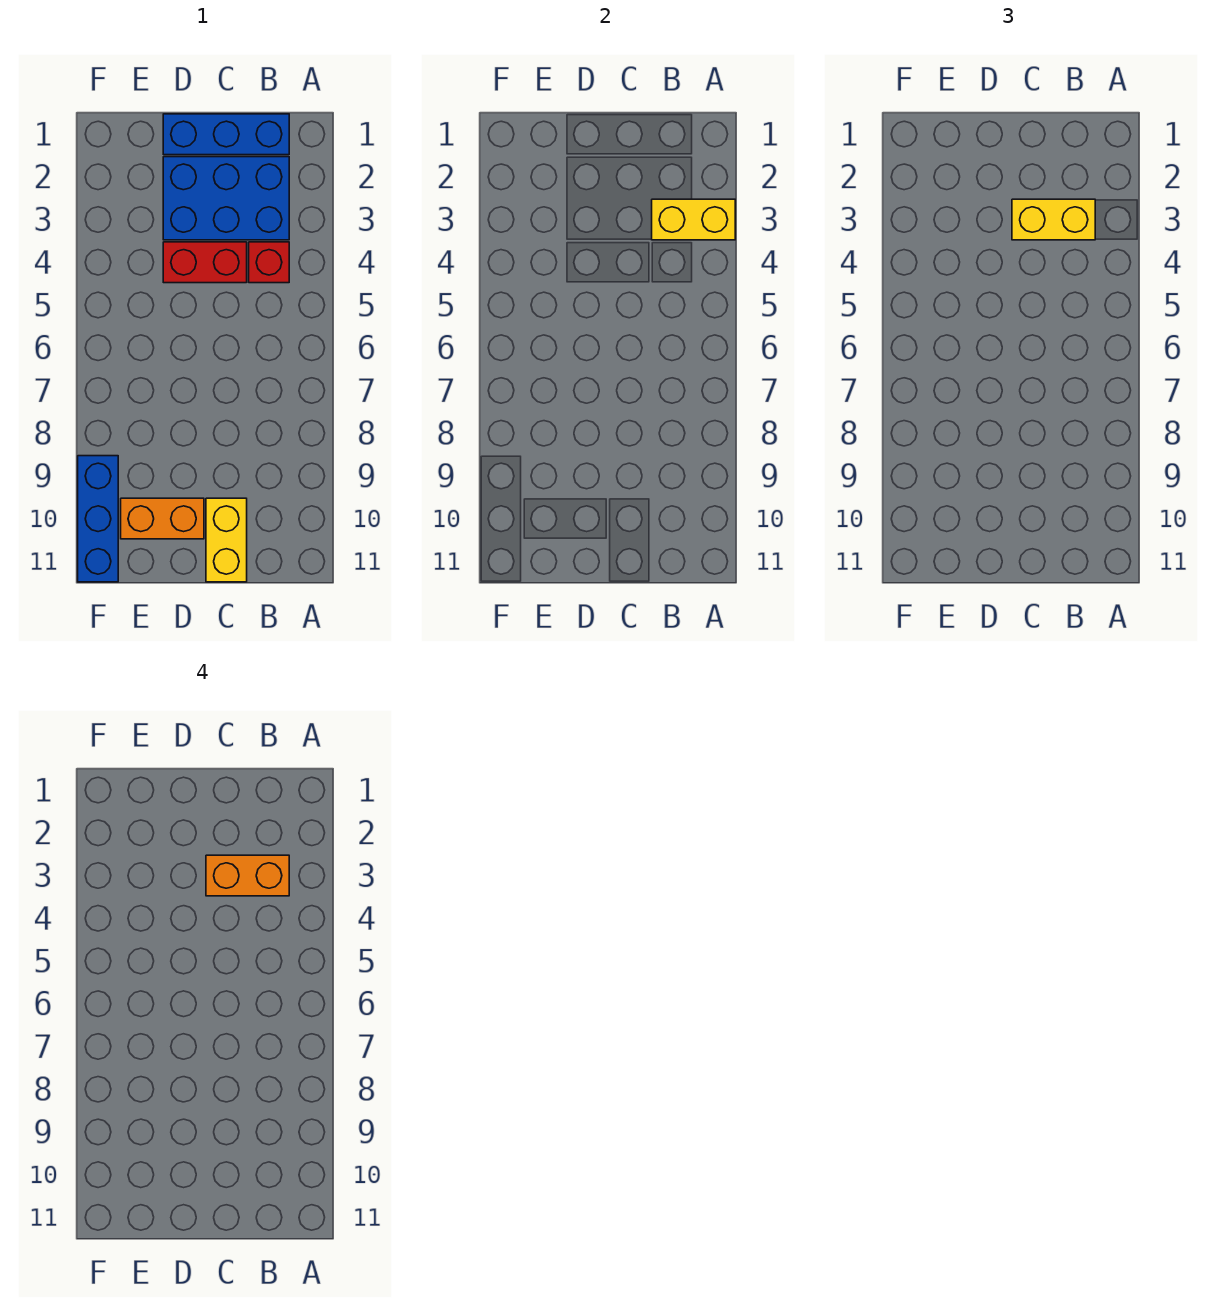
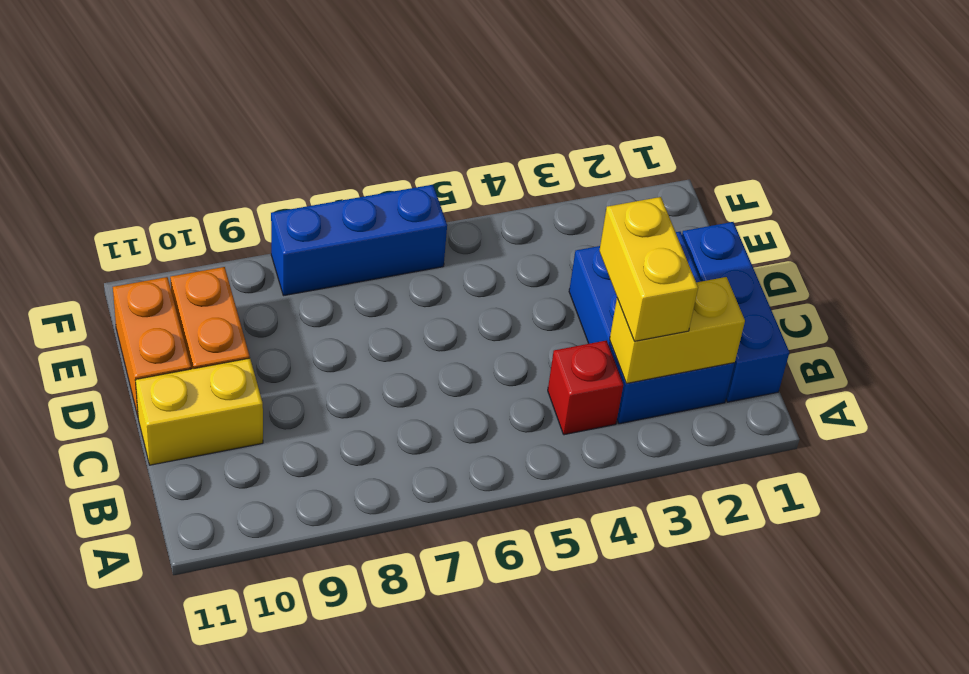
yellow brick A3:B3 level 2 -> yellow brick B2:B3 level 2
orange brick B3:C3 level 4 -> orange brick D11:E11 level 1
red brick C4:D4 level 1 -> none
blue brick F9:F11 level 1 -> blue brick F6:F8 level 1

